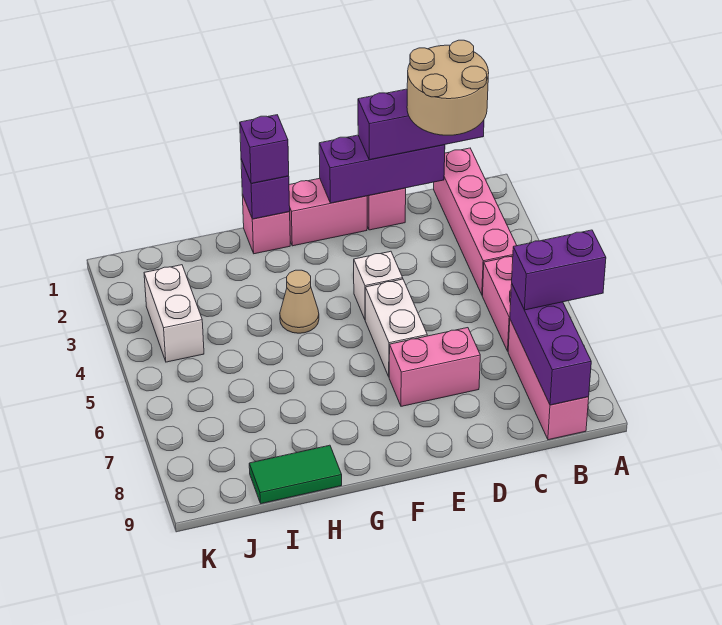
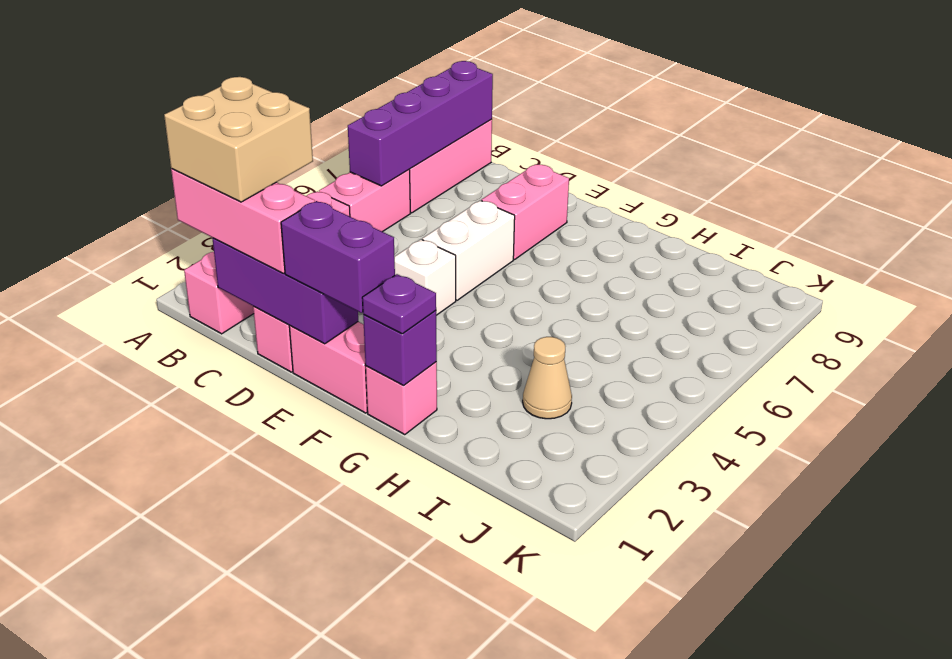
purple brick A7:B7 level 3 -> purple brick E1:F1 level 3
purple brick B1:D1 level 3 -> pink brick B1:D1 level 3
tan round brick B1:C2 level 4 -> tan brick B1:C2 level 4
purple brick B7:B9 level 2 -> purple brick B6:B9 level 2
pink brick D7:E7 level 1 -> pink brick E7:E8 level 1
purple brick G1 level 3 -> purple plate G1 level 3
tan cone G4 level 1 -> tan cone I3 level 1
green tile H9:I9 level 1 -> none
white brick J3:J4 level 1 -> none

